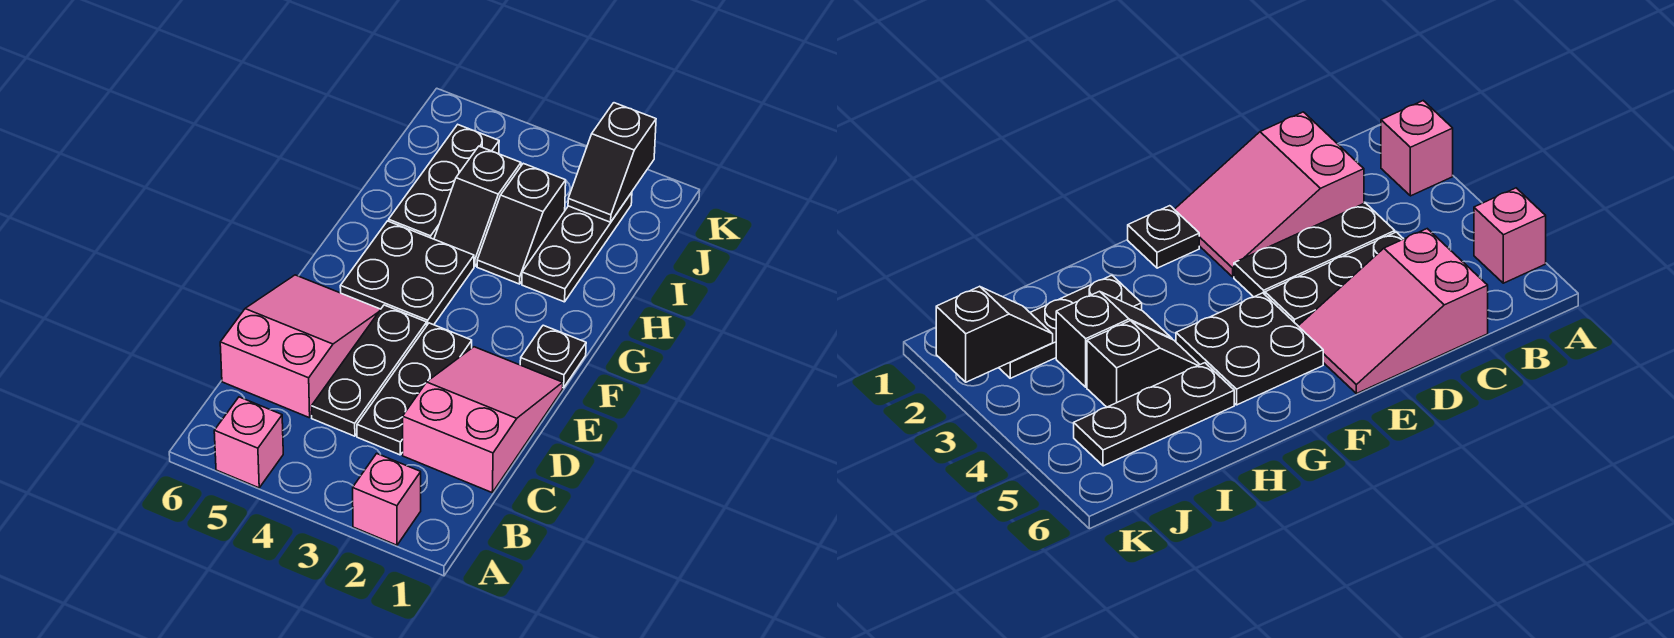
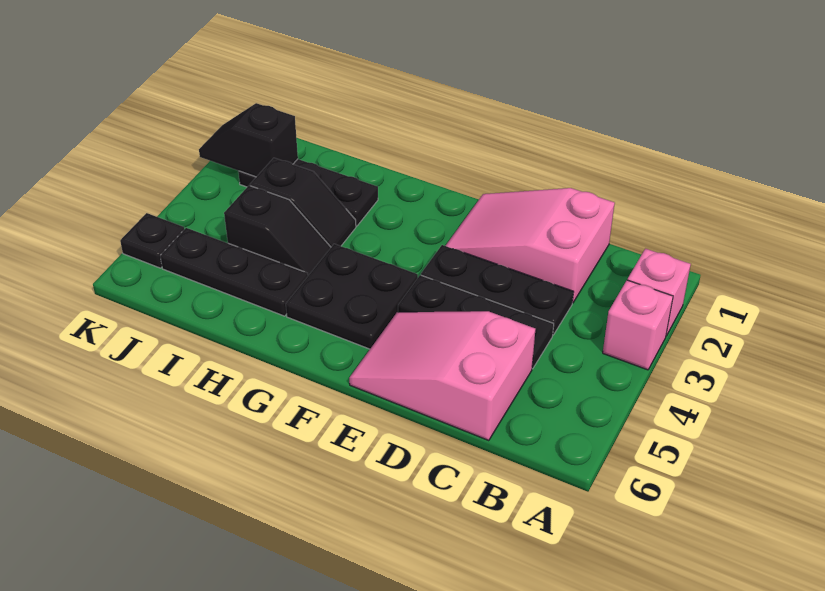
pink brick A5 level 1 -> pink brick A3 level 1
black plate F1 level 1 -> black plate K5 level 1
black slope J2:K2 level 2 top K -> black slope J2:K2 level 2 top J

